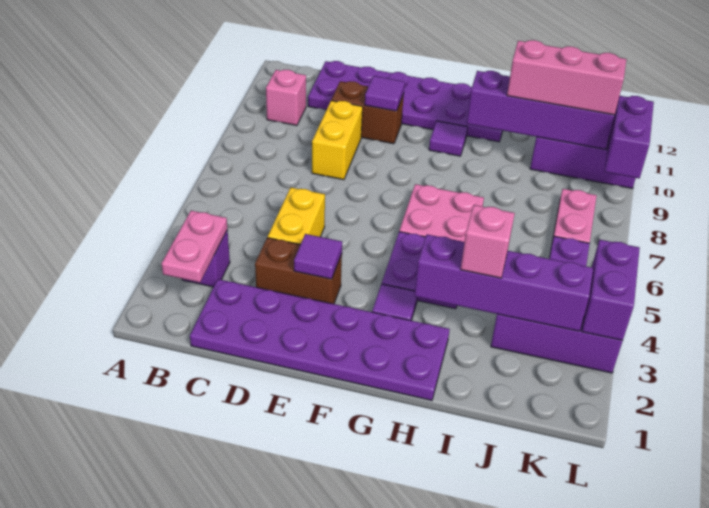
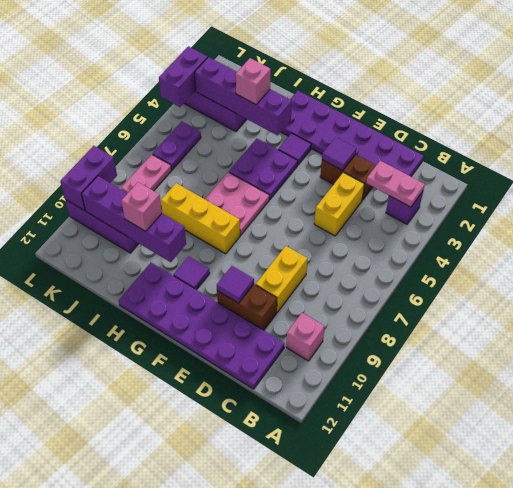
pink plate B2:B3 level 2 -> pink plate B3:C3 level 2
none -> yellow brick G8:I8 level 1
pink brick I10:K10 level 3 -> pink brick I10 level 3

